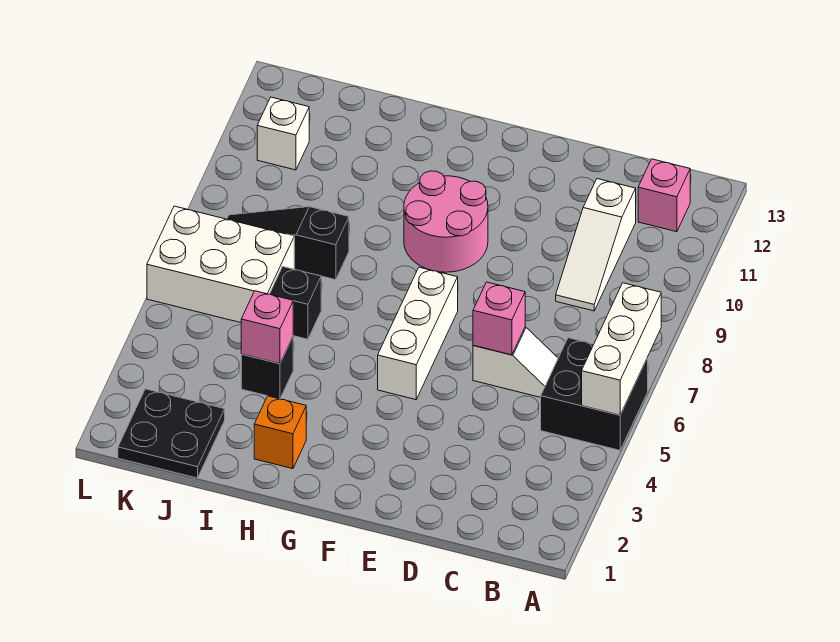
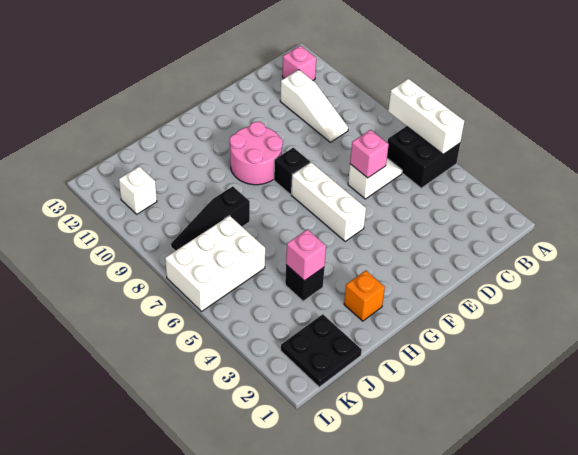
black brick I6 level 1 -> black brick F8 level 1

